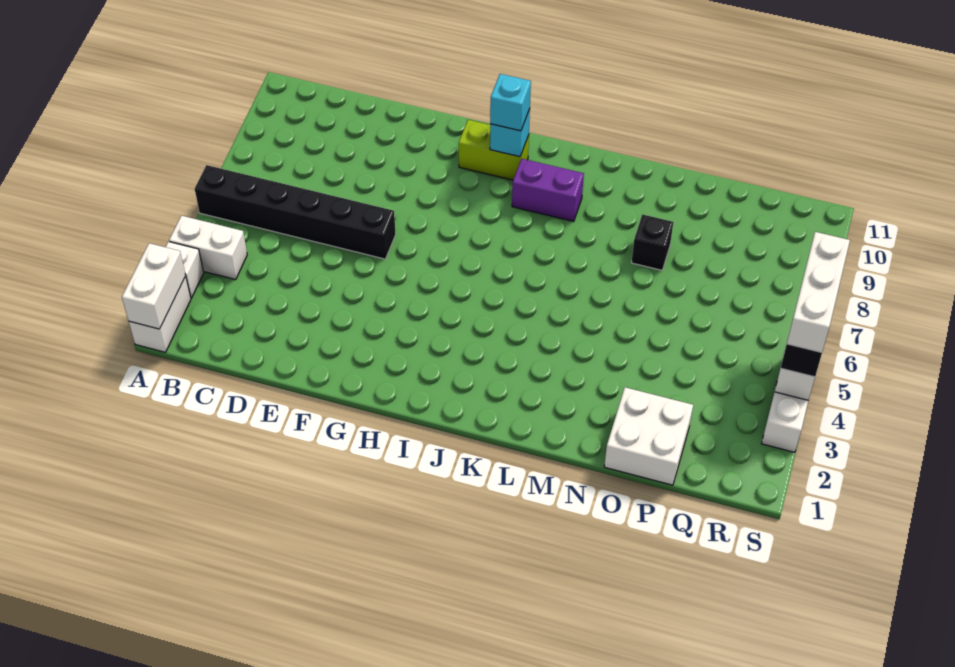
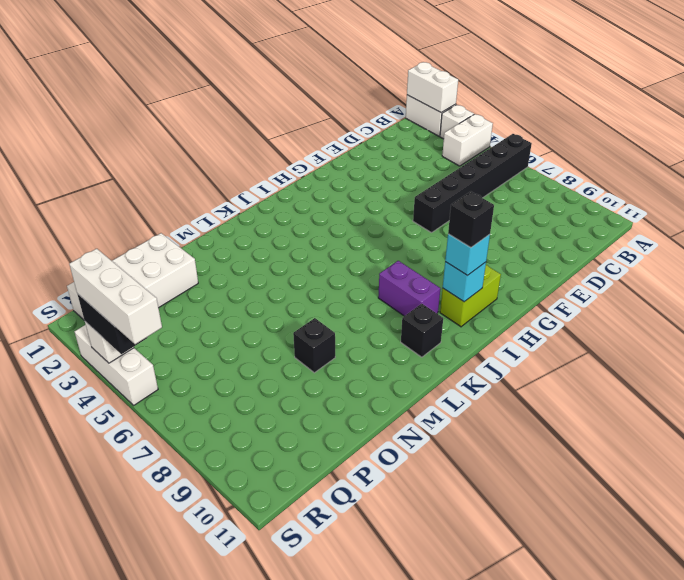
none -> black brick I10 level 4
purple brick J9:K9 level 1 -> purple brick J8:J9 level 1
none -> black brick K10 level 1
white brick O1:P2 level 1 -> white brick O1:R2 level 1

